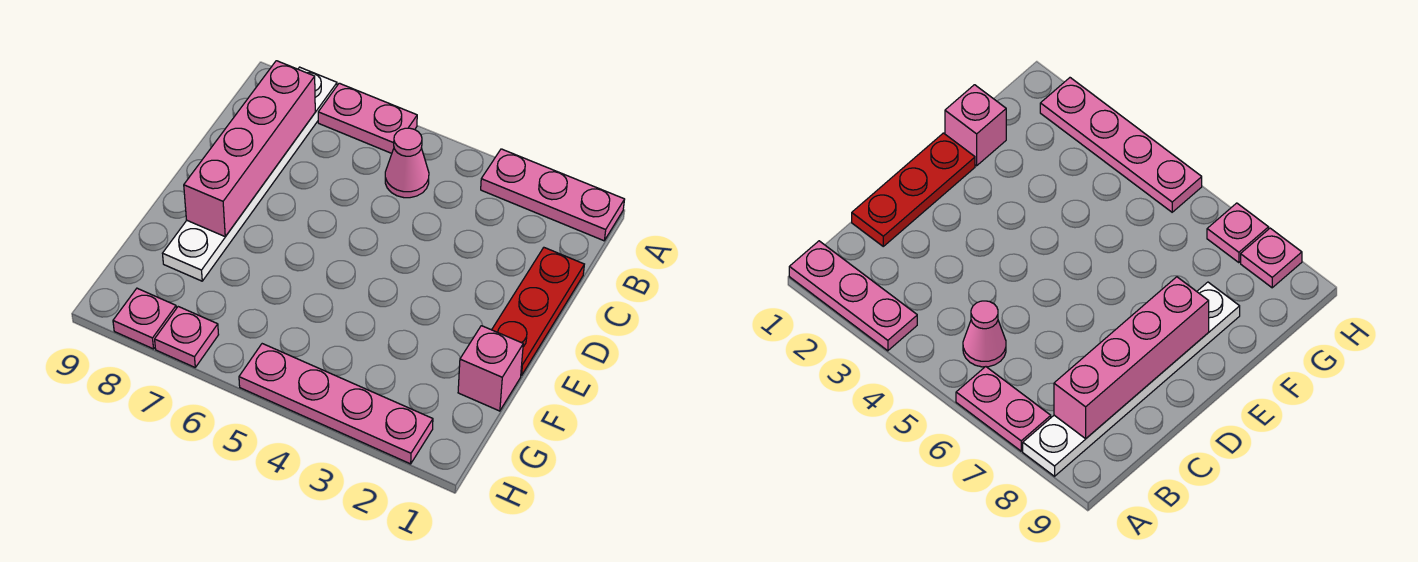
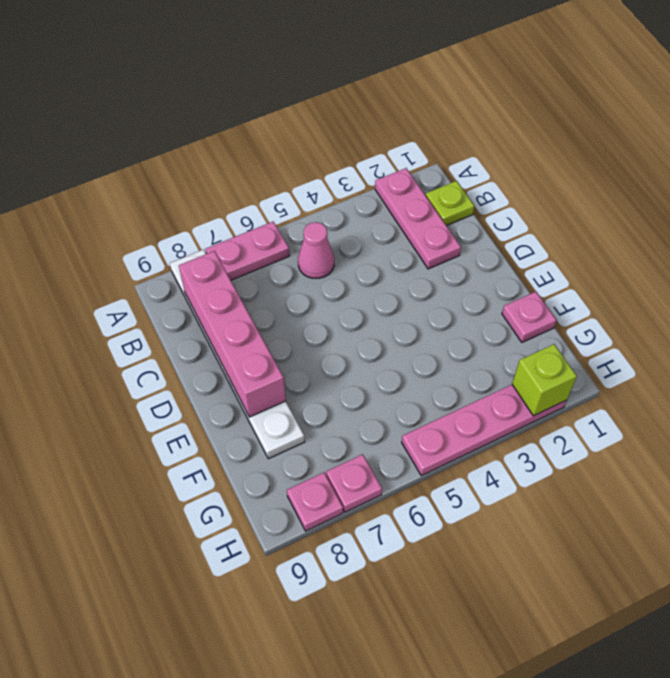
pink plate A1:A3 level 1 -> pink plate A2:C2 level 1
none -> lime plate B1 level 1
red plate C1:E1 level 1 -> none
pink brick F1 level 1 -> pink plate F1 level 1
none -> lime brick H2 level 2

